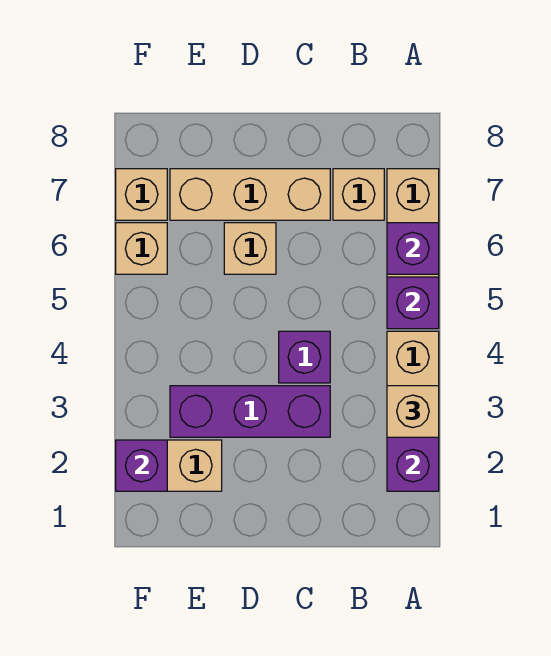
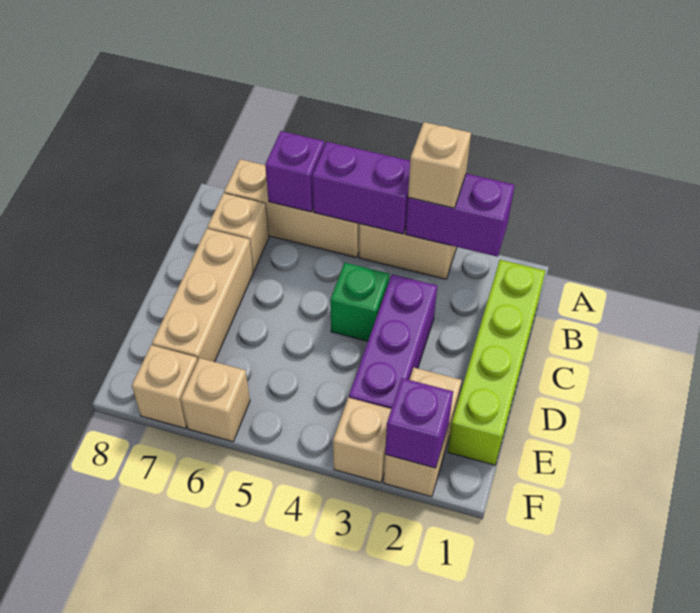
purple brick A5 level 2 -> purple brick A4:A5 level 2
none -> lime brick B1:E1 level 1
purple brick C4 level 1 -> green brick C4 level 1
tan brick D6 level 1 -> tan brick F3 level 1

